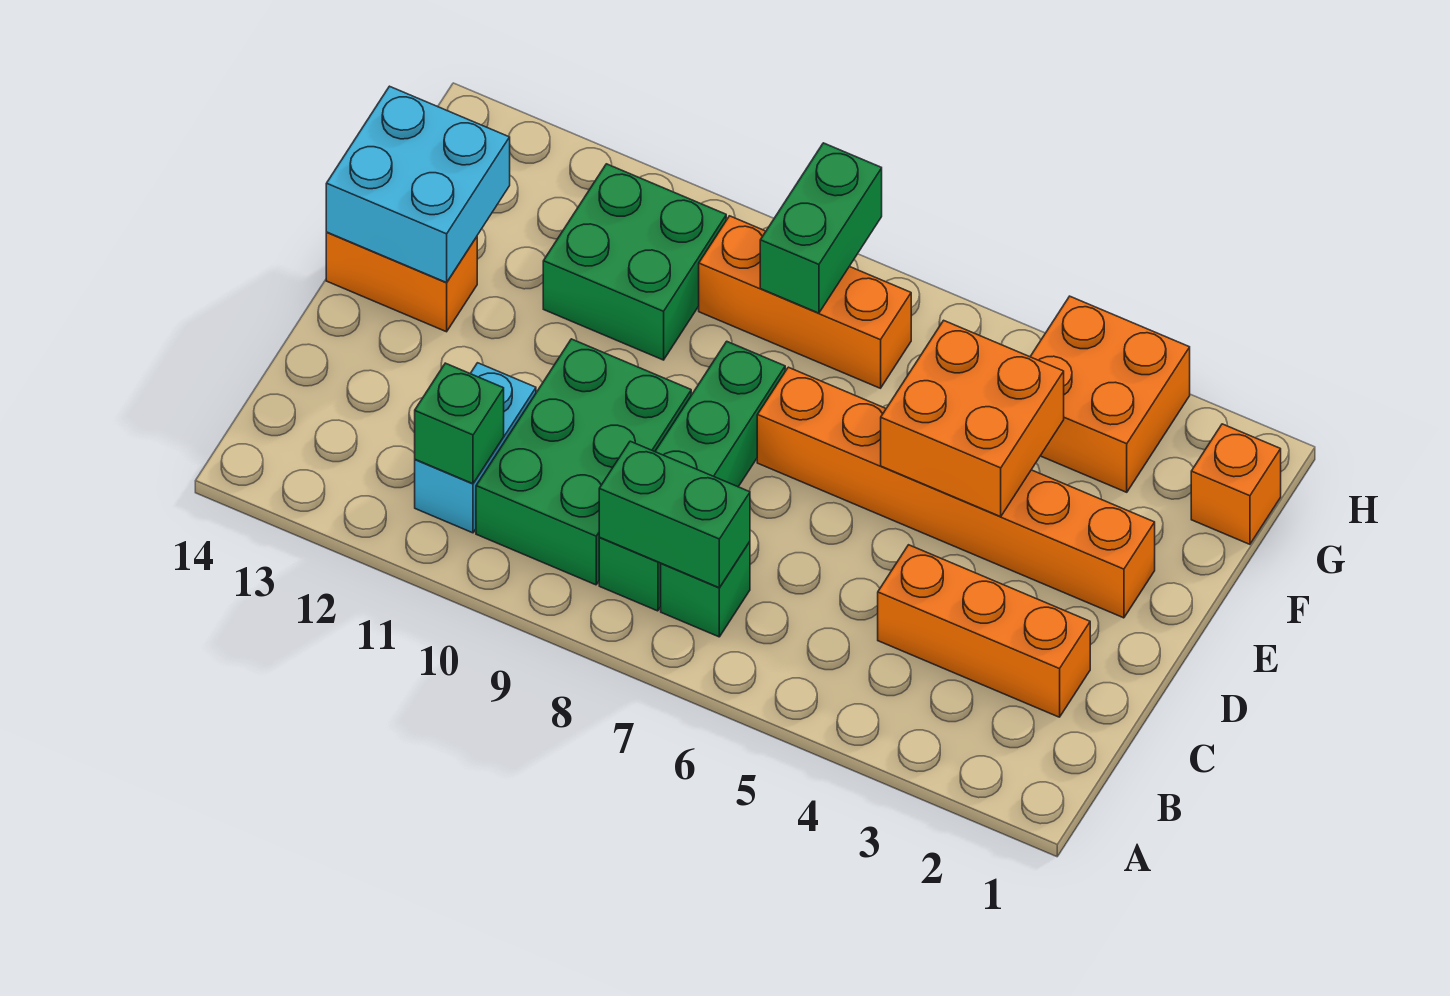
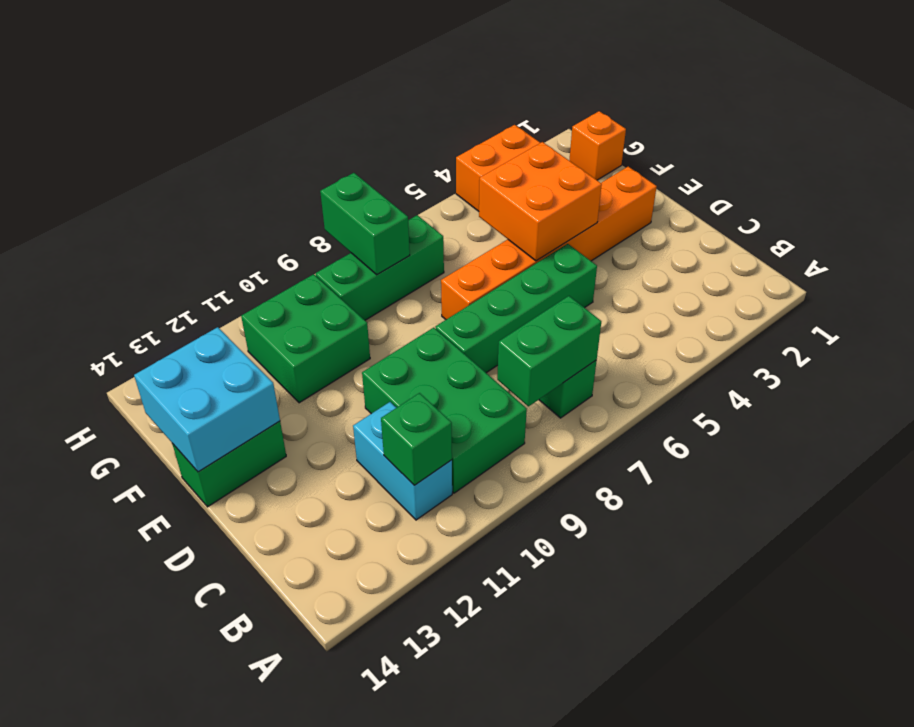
green brick B8:E8 level 1 -> green brick D5:D8 level 1
orange brick C2:C4 level 1 -> none
orange brick E13:E14 level 1 -> green brick E13:E14 level 1
orange brick G7:G9 level 1 -> green brick G7:G9 level 1

